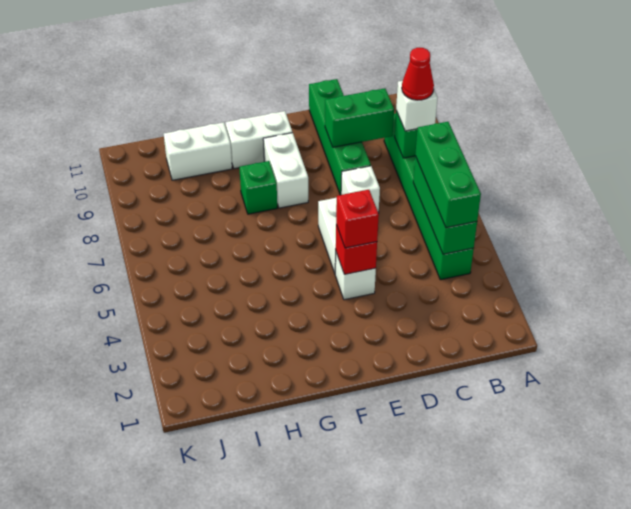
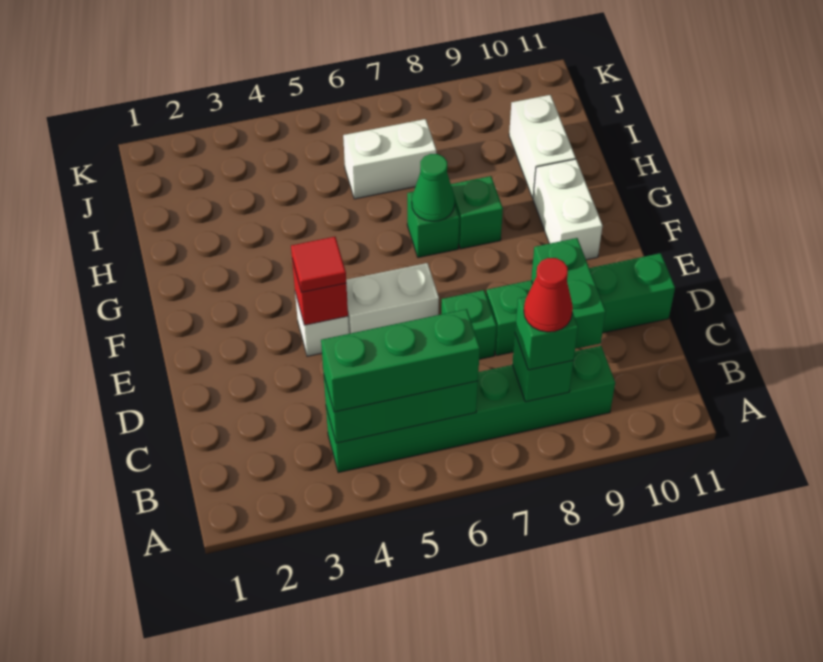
white brick B8 level 3 -> green brick B8 level 3
white brick D7 level 1 -> green brick D7 level 1
red brick E4 level 3 -> red tile E4 level 3
white brick F8:F9 level 1 -> white brick I6:I7 level 1
none -> green brick G7 level 1
none -> green cone G7 level 2

